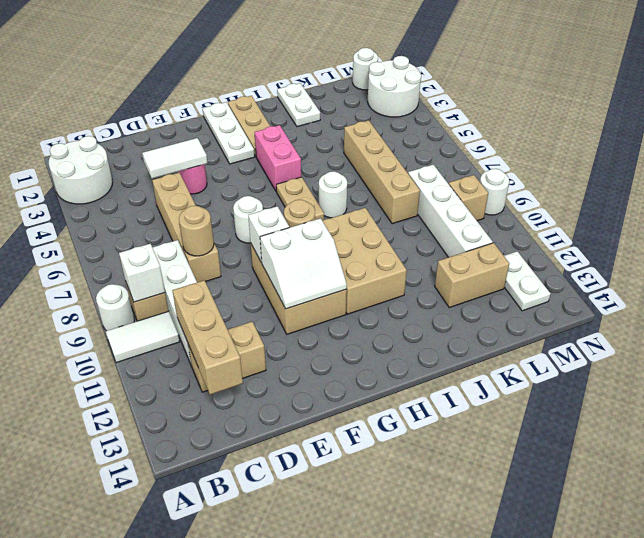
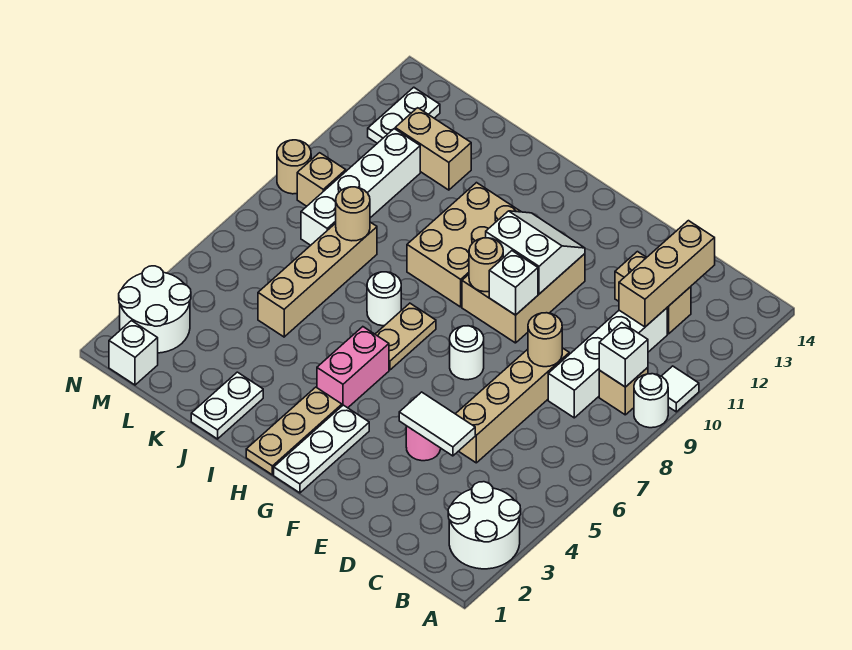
white tile A10:B10 level 1 -> white tile A10 level 1
none -> tan round brick K8 level 2
white round brick M1 level 1 -> white brick M1 level 1
white round brick N9 level 1 -> tan round brick N9 level 1

